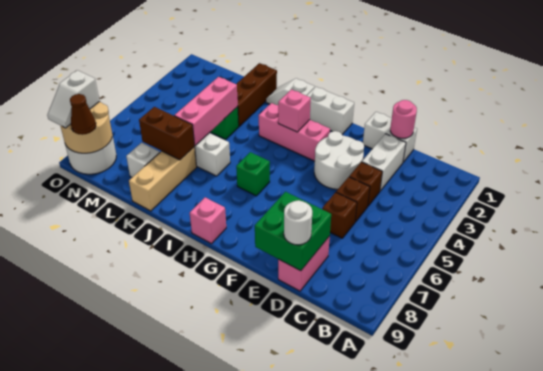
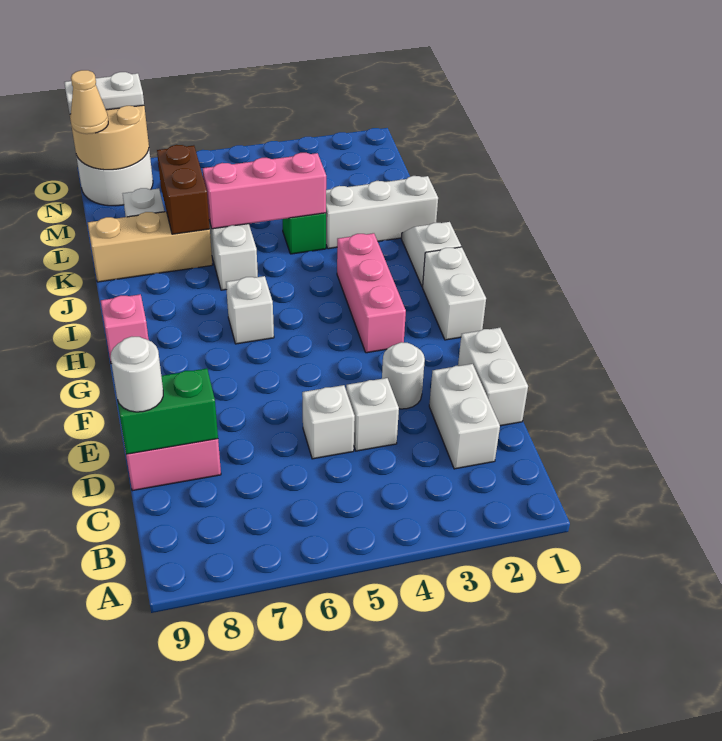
pink round brick D1 level 2 -> none
white brick D2:D3 level 1 -> white brick C2:D2 level 1
brown brick D4 level 1 -> white brick D4 level 1
brown brick D5 level 1 -> white brick D5 level 1
brown brick D6 level 1 -> none
green brick D8:E9 level 2 -> green brick D8:D9 level 2
white round brick E3:F4 level 1 -> white round brick E3 level 1
pink brick H3 level 2 -> none
green brick H6 level 1 -> white brick H6 level 1
brown brick K1:K3 level 1 -> white brick K1:K3 level 1
brown cone N9 level 3 -> tan cone N9 level 3
white slope O8:O9 level 3 top 8 -> white plate O8:O9 level 3

